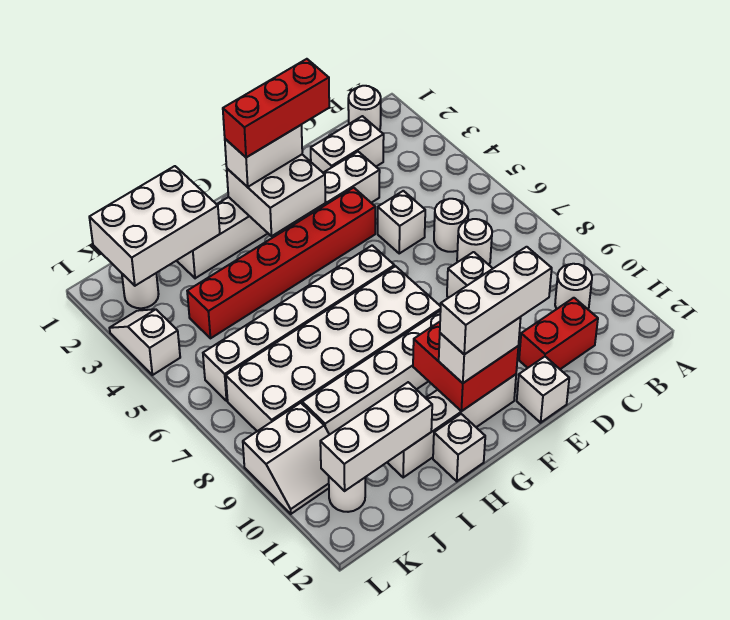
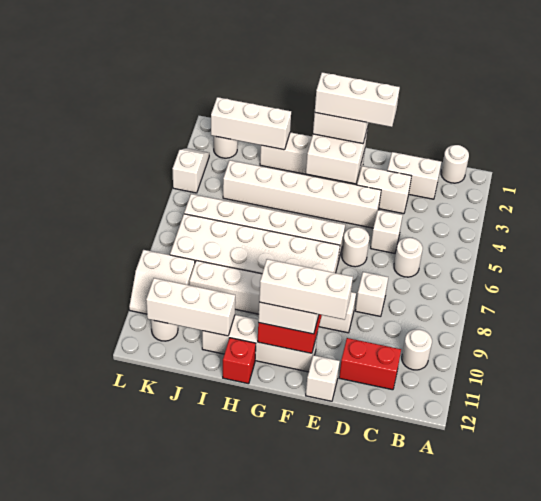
white round brick C7 level 1 -> white round brick E6 level 1
red brick E2:G2 level 4 -> white brick E2:G2 level 4
red brick E4:J4 level 1 -> white brick E4:J4 level 1
white brick H12 level 1 -> red brick H12 level 1
white brick I1:K2 level 2 -> white brick I2:K2 level 2

